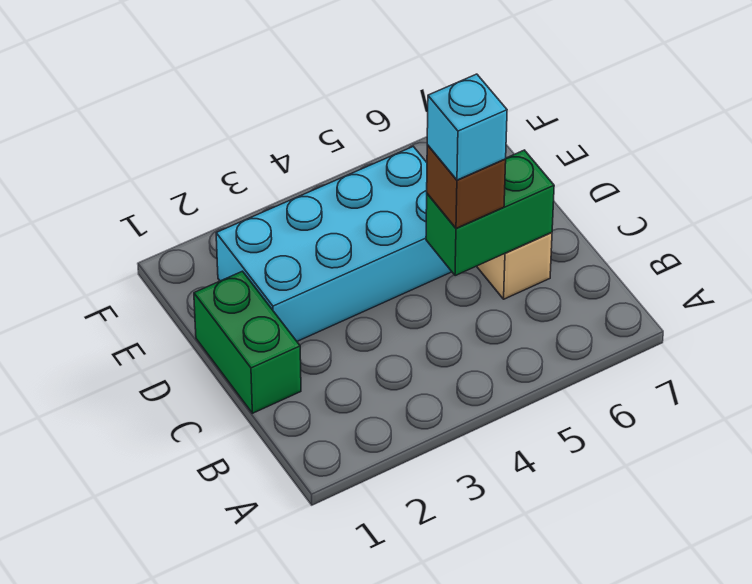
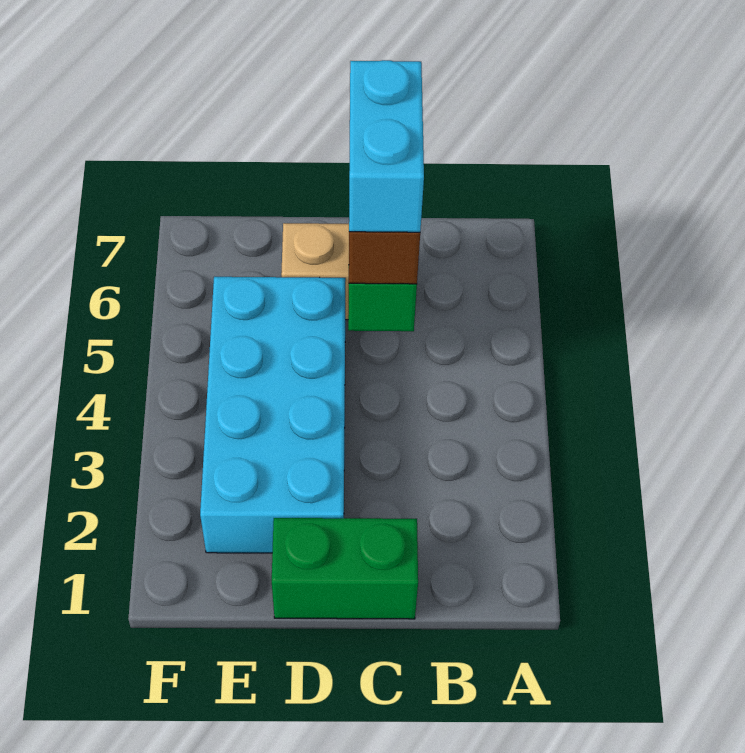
cyan brick C5 level 4 -> cyan brick C5:C6 level 4

